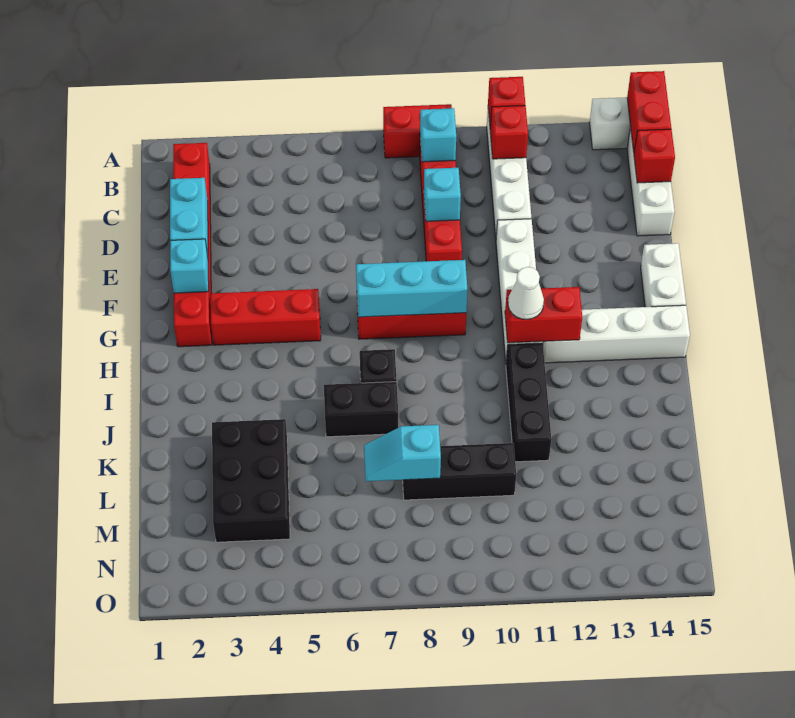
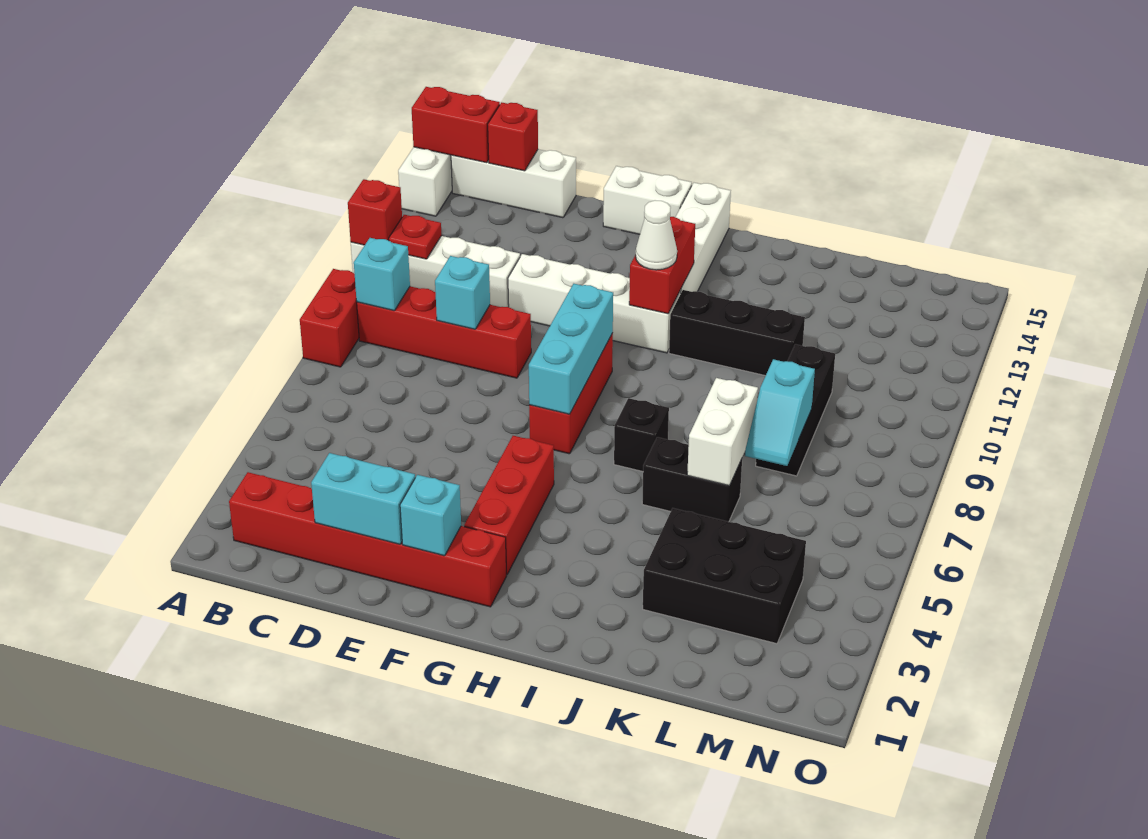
red brick B11 level 2 -> red plate B11 level 2
black brick J6:J7 level 1 -> black brick J6:K6 level 1
none -> white brick K6:K7 level 2

